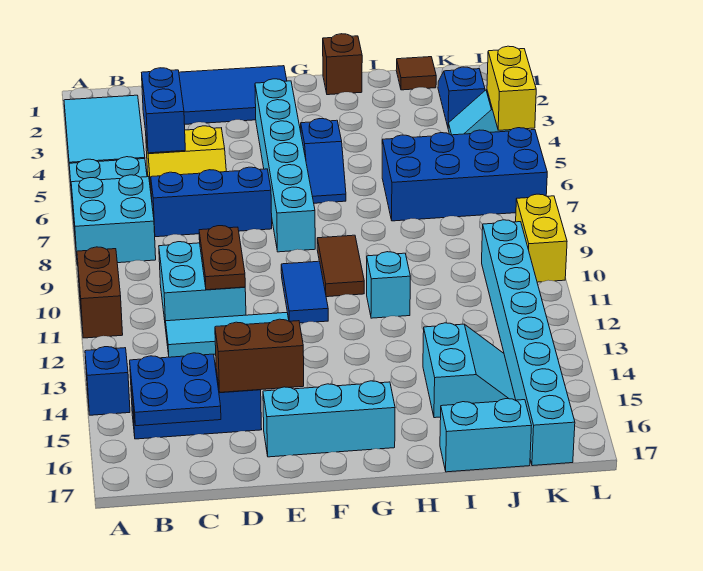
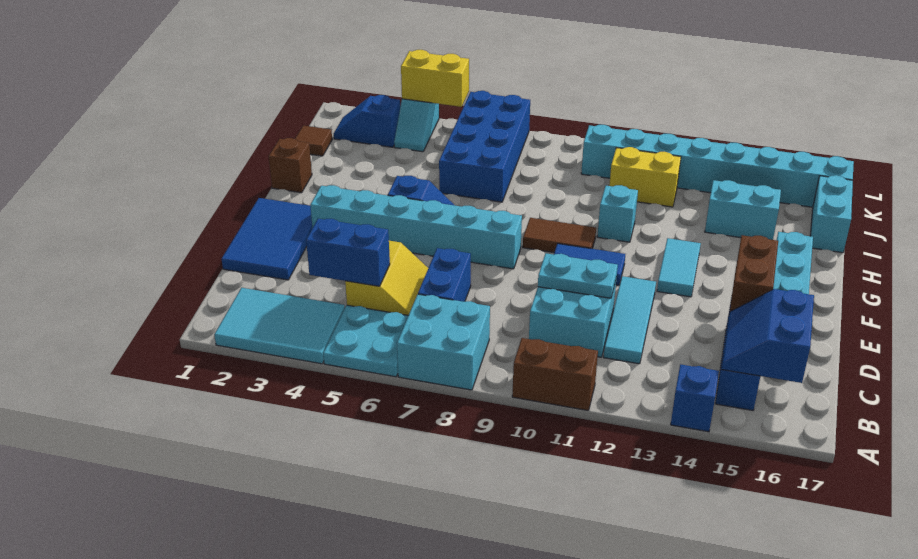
blue plate B15:C16 level 2 -> blue slope B15:C16 level 2 top 16
blue brick C7:E7 level 1 -> blue brick C7:D7 level 1
brown plate D10:D11 level 2 -> cyan plate D10:D11 level 2
none -> cyan tile F13:G13 level 1
yellow brick L9:L10 level 1 -> yellow brick J11:J12 level 1

